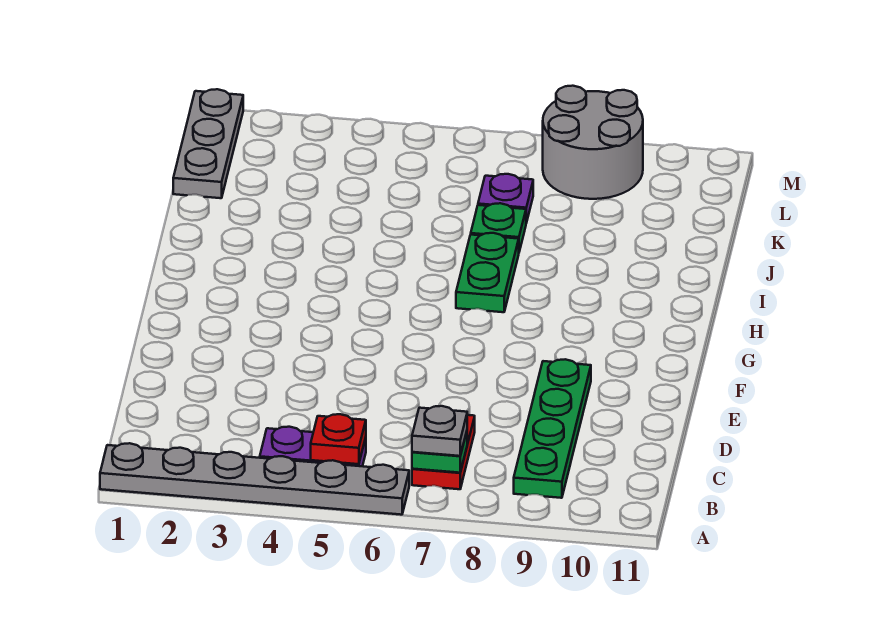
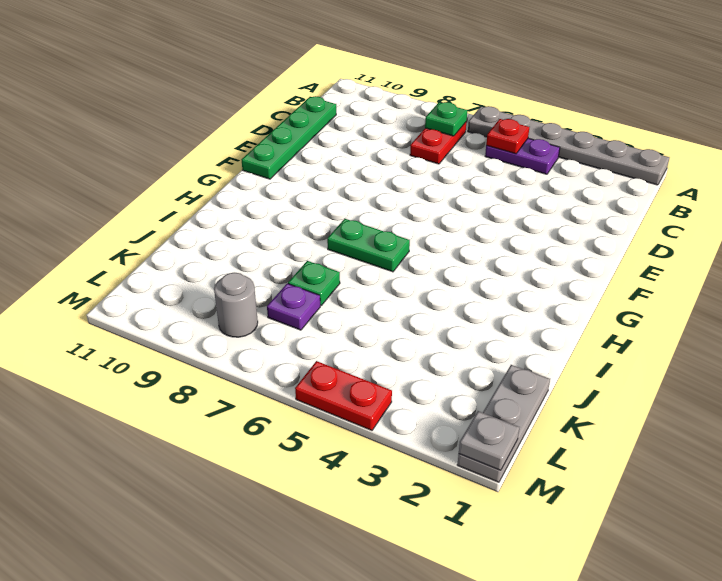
grey plate B7 level 3 -> grey plate M1 level 2
green plate B9:E9 level 1 -> green plate C11:F11 level 1
green plate H7:I7 level 1 -> green plate H6:H7 level 1
grey round brick L8:M9 level 1 -> grey round brick L8 level 1
none -> red plate M4:M5 level 1

